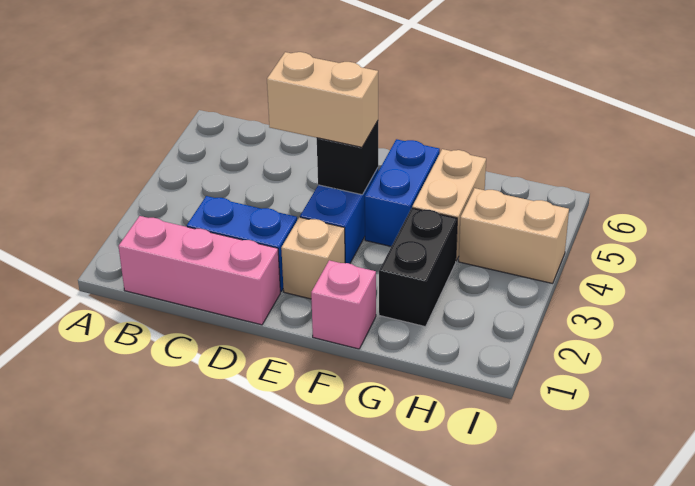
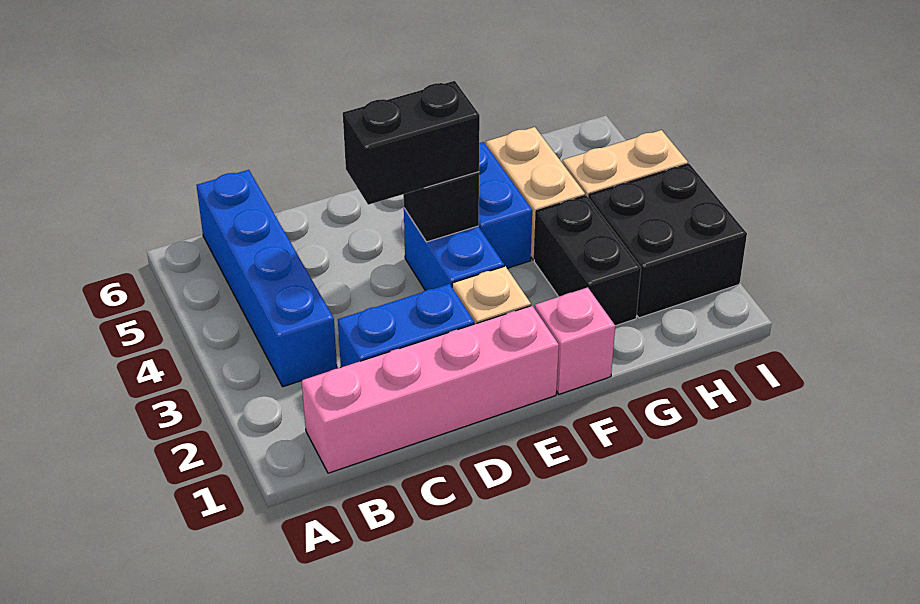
pink brick B1:D1 level 1 -> pink brick B1:E1 level 1
none -> blue brick B3:B6 level 1
tan brick D4:E4 level 3 -> black brick D4:E4 level 3
none -> black brick H2:I3 level 1

